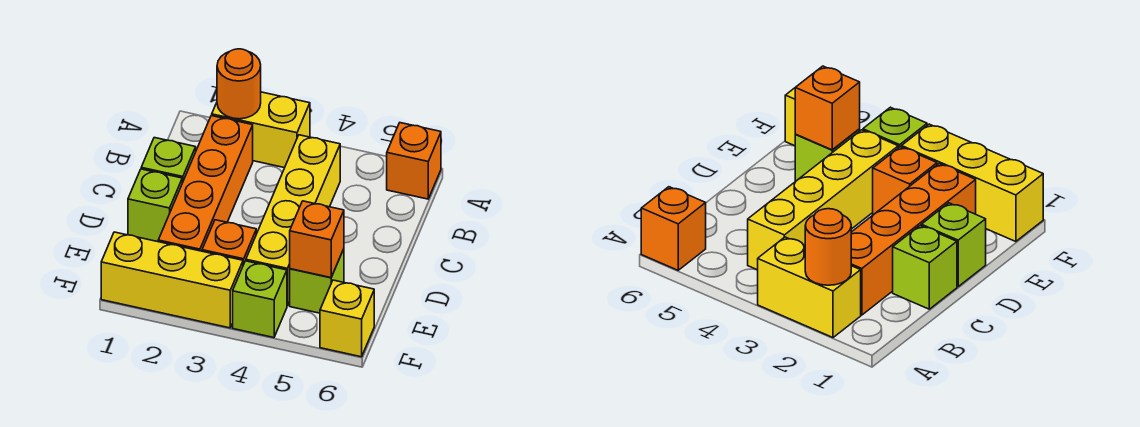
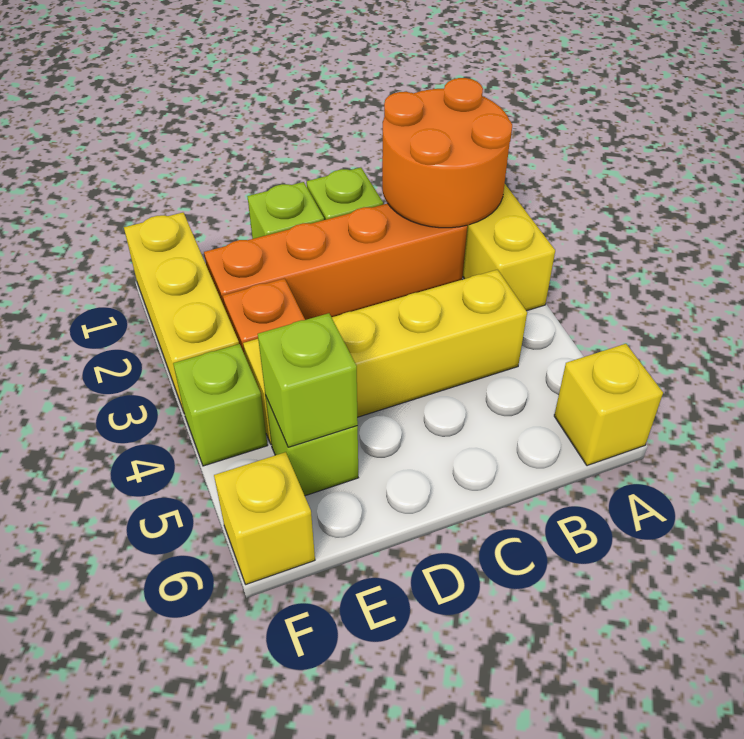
orange round brick A2 level 2 -> orange round brick A1:B2 level 2
orange brick A6 level 1 -> yellow brick A6 level 1
orange brick E5 level 2 -> lime brick E5 level 2

